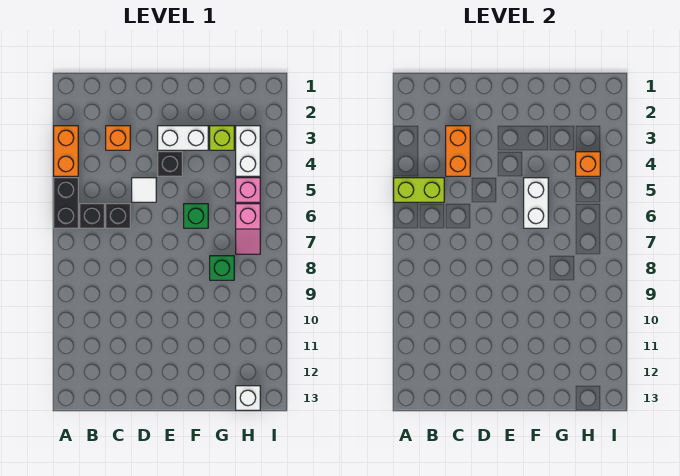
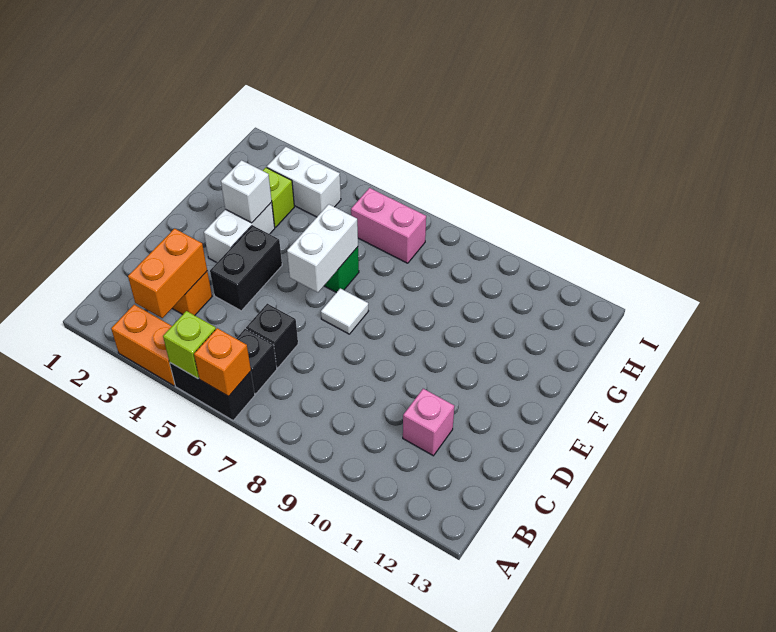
lime brick A5:B5 level 2 -> lime brick A5 level 2
orange brick C3:C4 level 2 -> orange brick B3:C3 level 2
white tile D5 level 1 -> white tile E7 level 1
black brick E4 level 1 -> black brick D4:E4 level 1
white brick F5:F6 level 2 -> white brick E6:F6 level 2
green brick G8 level 1 -> none
orange brick H4 level 2 -> orange brick A6 level 2
pink brick H5 level 1 -> pink brick C11 level 1
pink slope H6:H7 level 1 top 6 -> pink brick H6:H7 level 1
white brick H13 level 1 -> white brick F3 level 2

